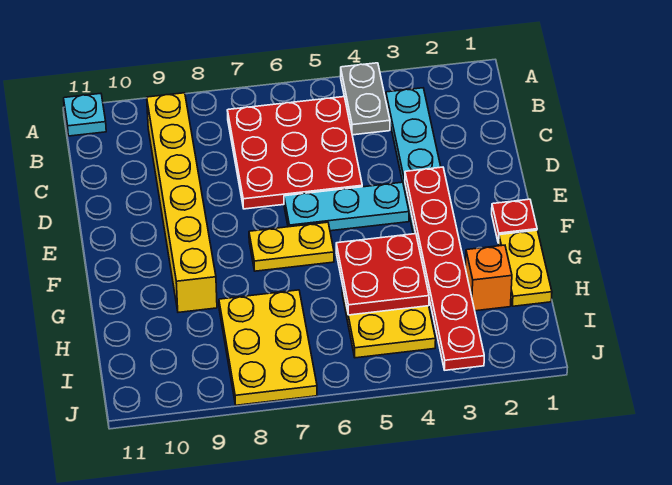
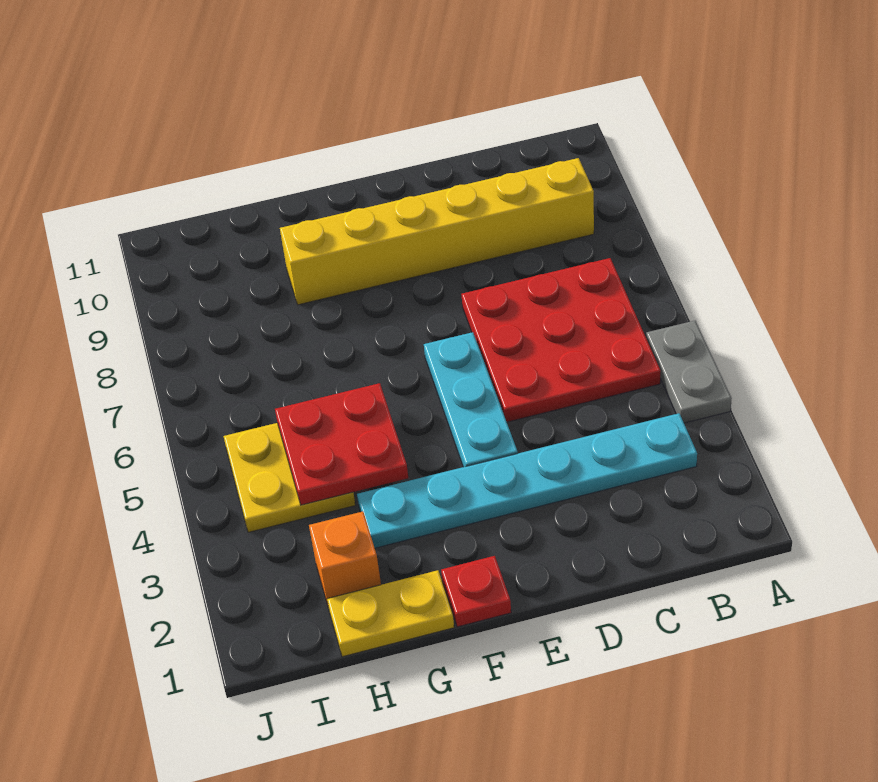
grey plate A4:B4 level 1 -> grey plate A4:A5 level 1
cyan plate A11 level 1 -> none
red plate E3:J3 level 2 -> none
yellow plate F6:F7 level 1 -> none
yellow plate H7:J8 level 1 -> none

